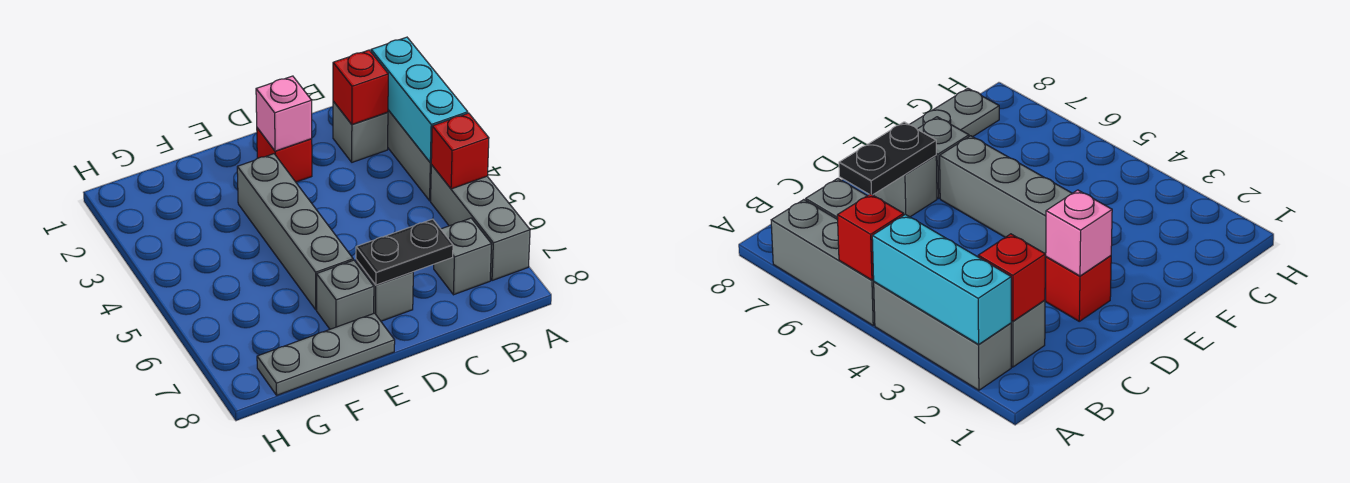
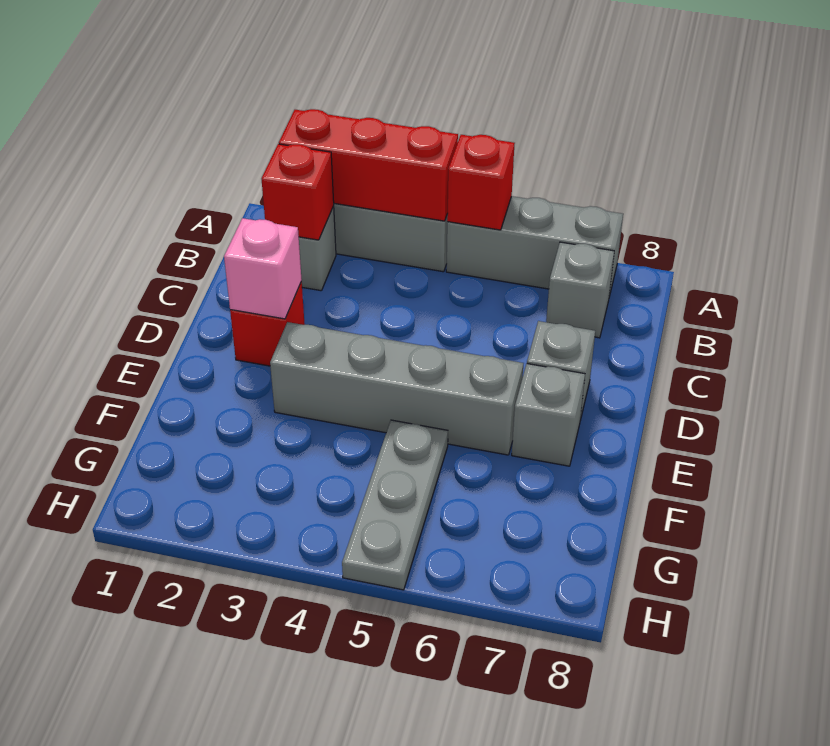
cyan brick A2:A4 level 2 -> red brick A2:A4 level 2
black plate C7:D7 level 2 -> none
grey plate E8:G8 level 1 -> grey plate F5:H5 level 1

